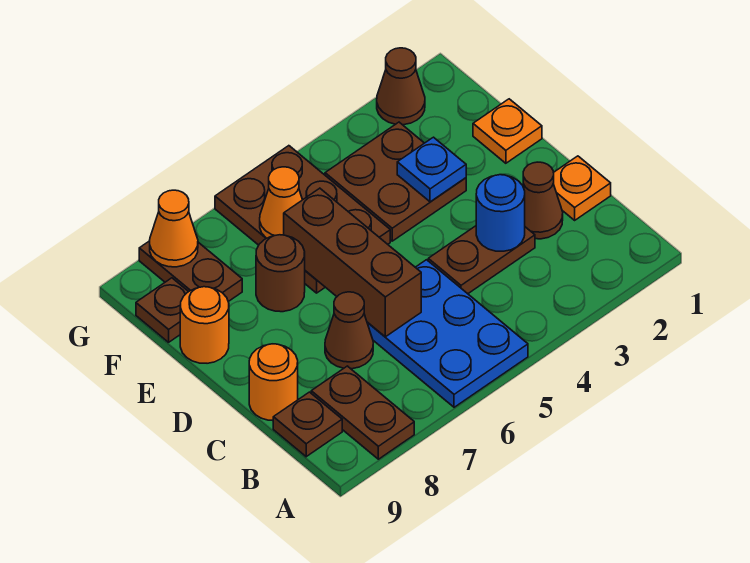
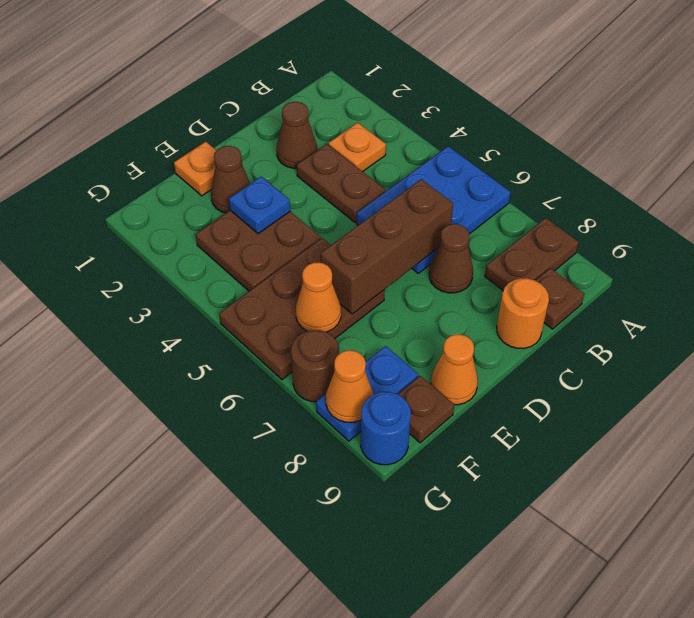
orange plate C1 level 1 -> orange plate B3 level 1
blue round brick C3 level 2 -> blue round brick G9 level 1
brown round brick E7 level 1 -> brown round brick G7 level 1
orange round brick E9 level 1 -> orange cone E9 level 1
brown plate F8:G8 level 1 -> blue plate F8:G8 level 1
brown cone G2 level 1 -> brown cone E2 level 1

